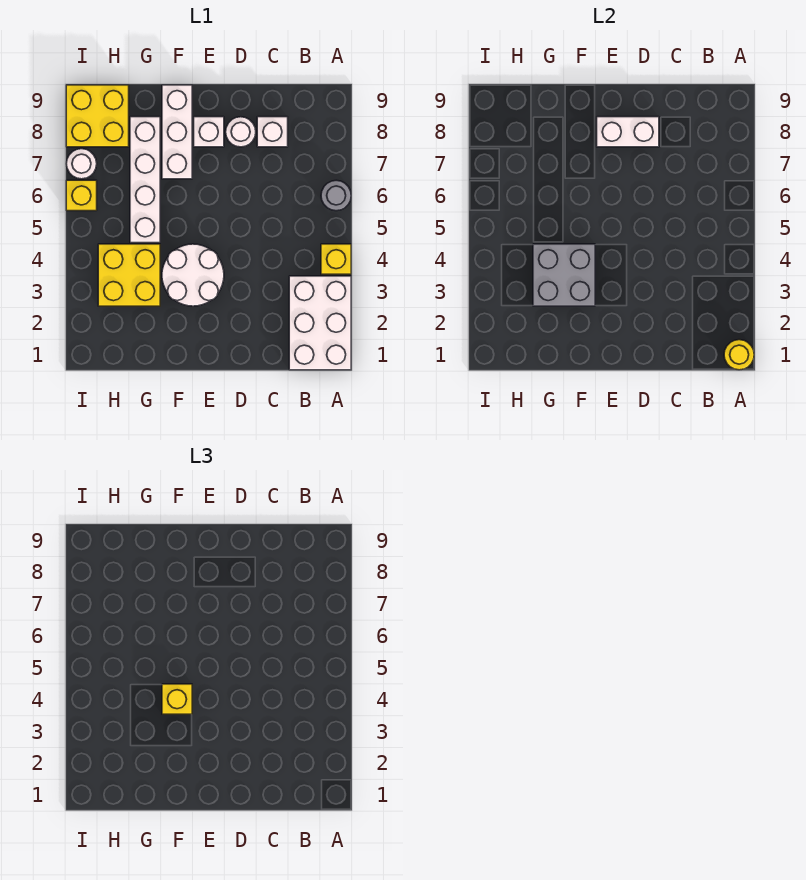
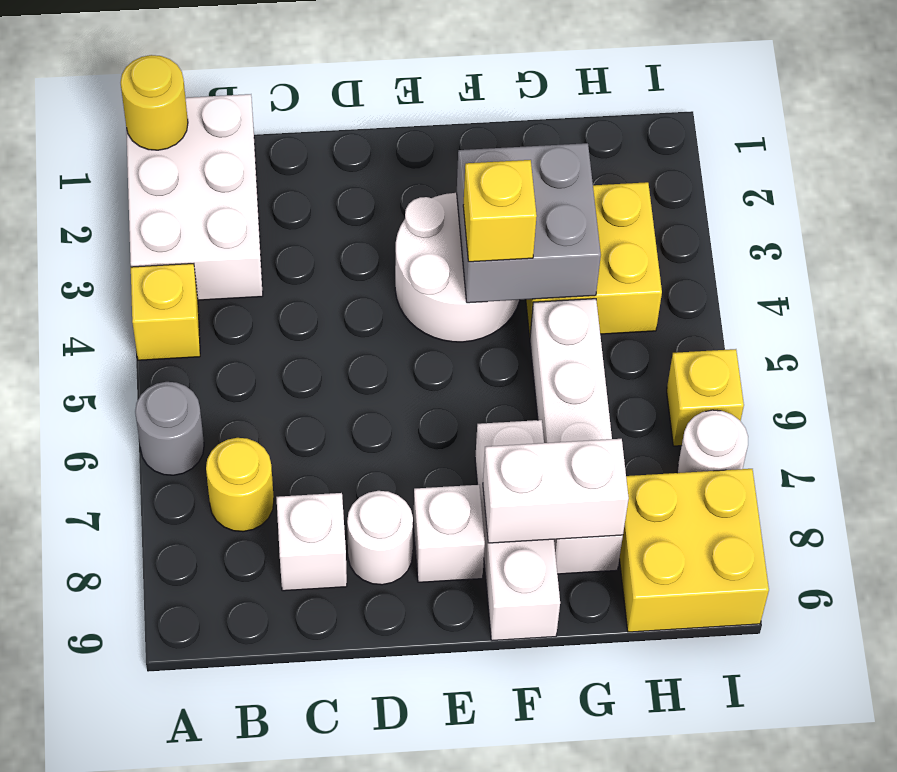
none -> yellow round brick B7 level 1
white brick D8:E8 level 2 -> white brick F8:G8 level 2

